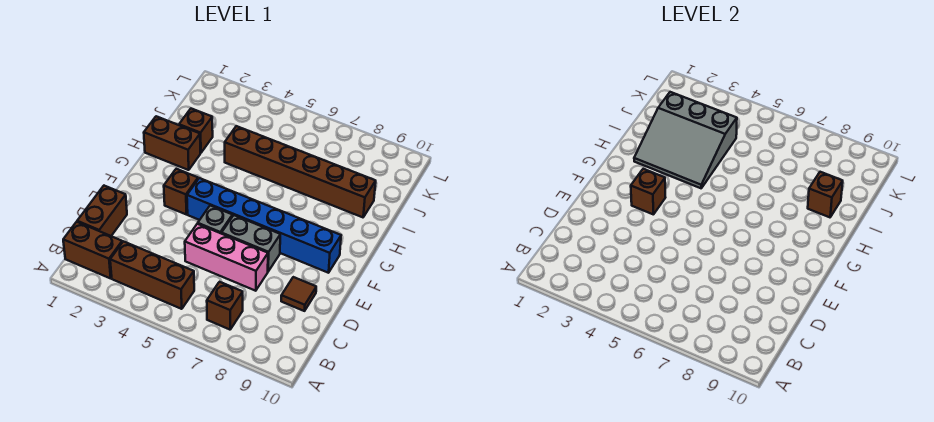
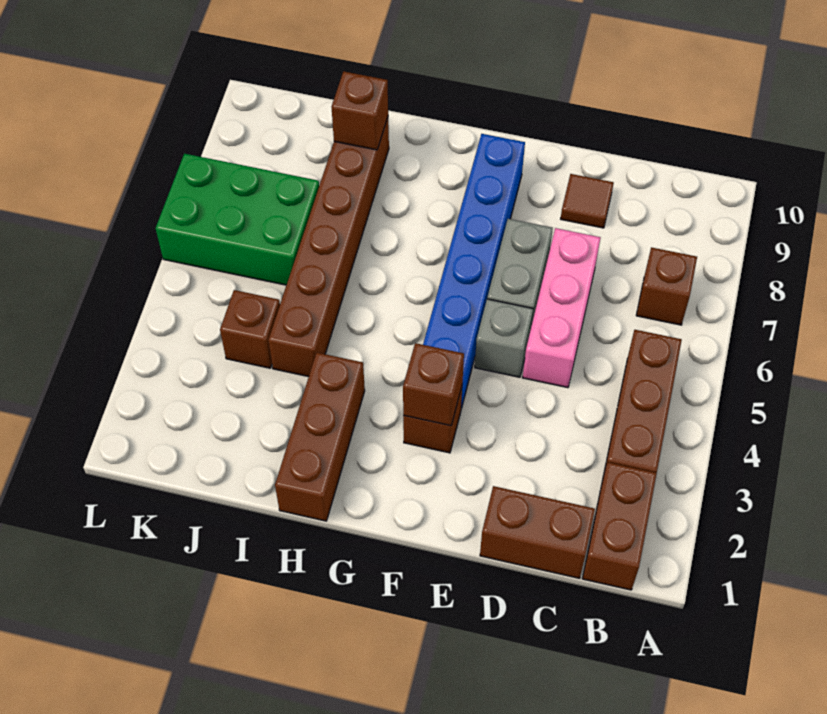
brown brick H1:H2 level 1 -> brown brick H1:H3 level 1
grey slope H2:J4 level 2 top J -> none
brown brick I2 level 1 -> brown brick J4 level 1
none -> green brick J6:L7 level 1

